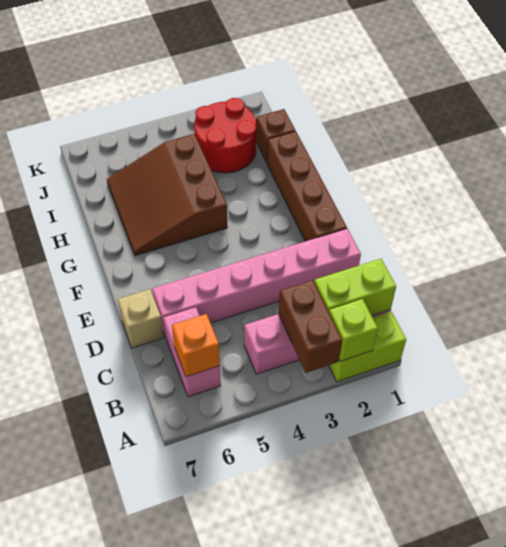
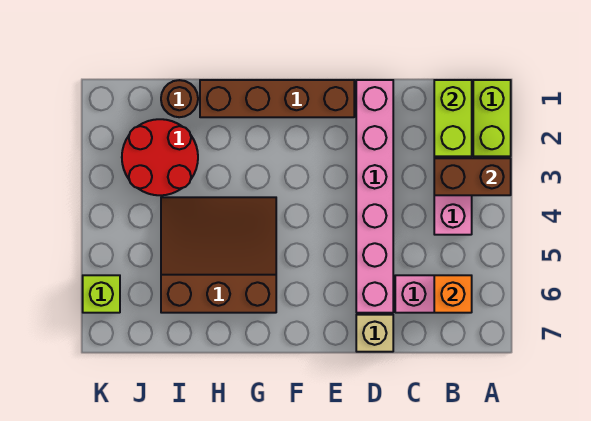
lime brick A2 level 2 -> lime brick K6 level 1
brown slope G4:I6 level 1 top 4 -> brown slope G4:I6 level 1 top 6
brown brick I1 level 1 -> brown round brick I1 level 1

